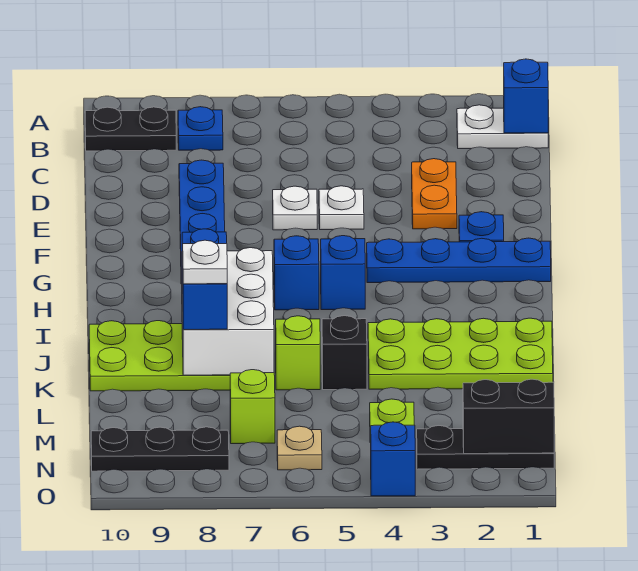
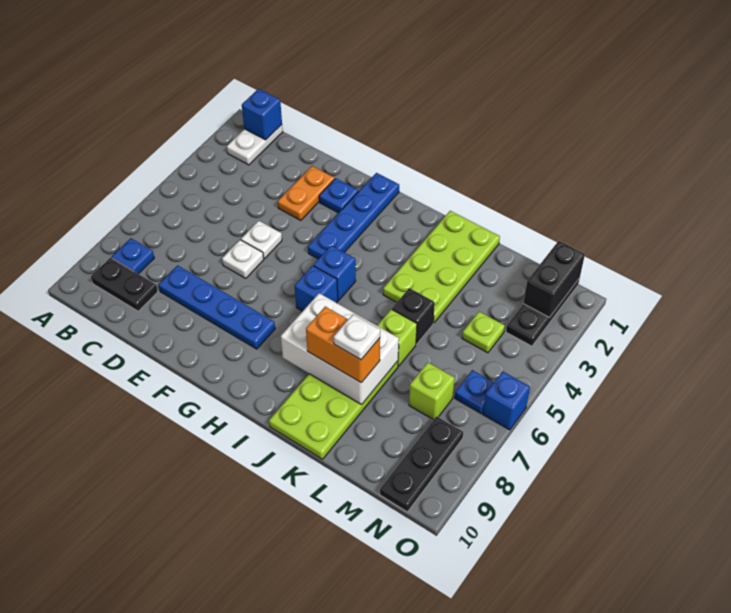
black plate B9:B10 level 1 -> black plate B9:C9 level 1
orange plate D3:E3 level 1 -> orange plate E2:E3 level 1
blue brick J8:K8 level 3 -> orange brick J8:K8 level 3
tan plate N6 level 1 -> blue plate N6 level 1
blue brick O4 level 1 -> blue brick O6 level 1

